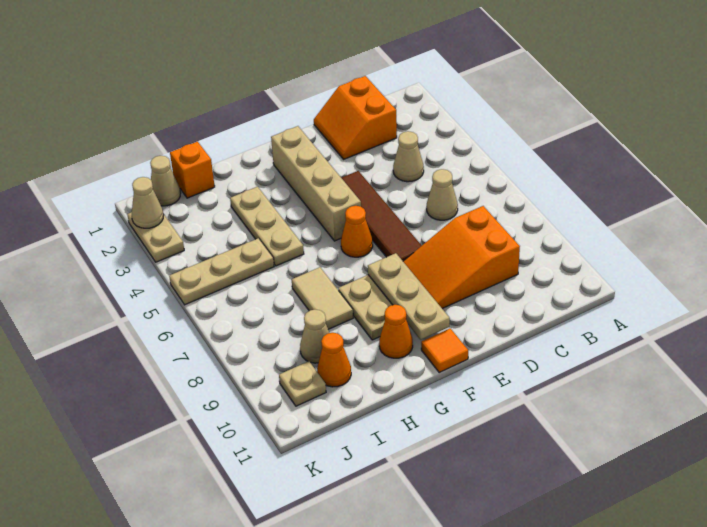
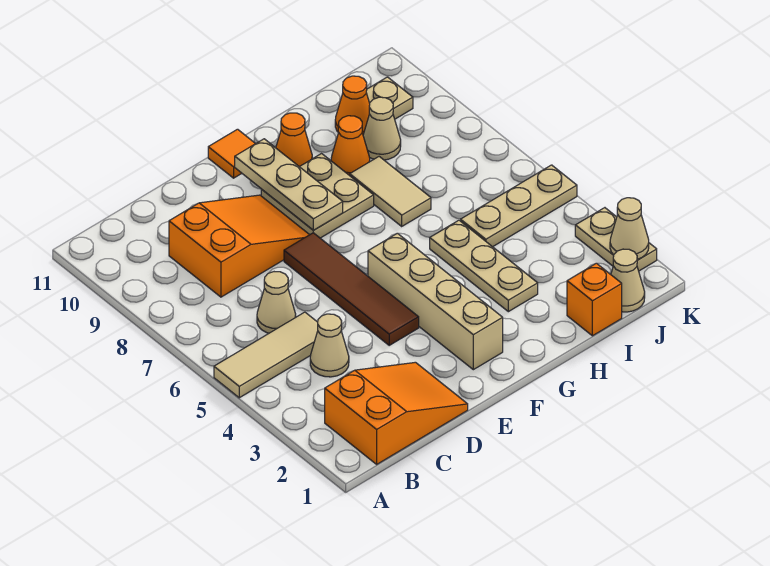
none -> tan tile A5:C5 level 1
orange slope C1:D2 level 1 top C -> orange slope B1:D2 level 1 top B
orange cone F6 level 1 -> orange cone H9 level 1

